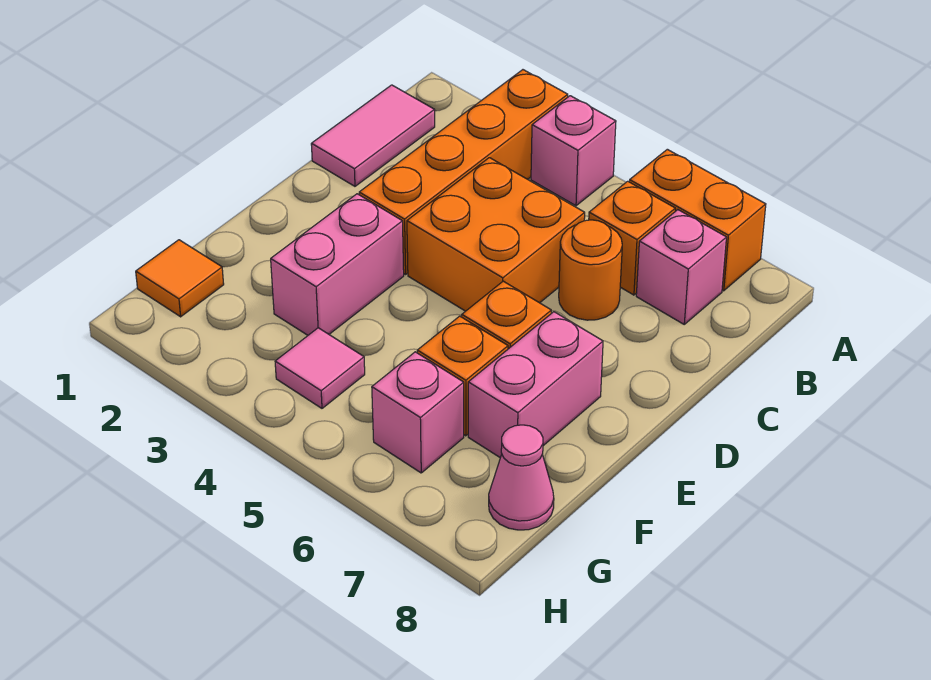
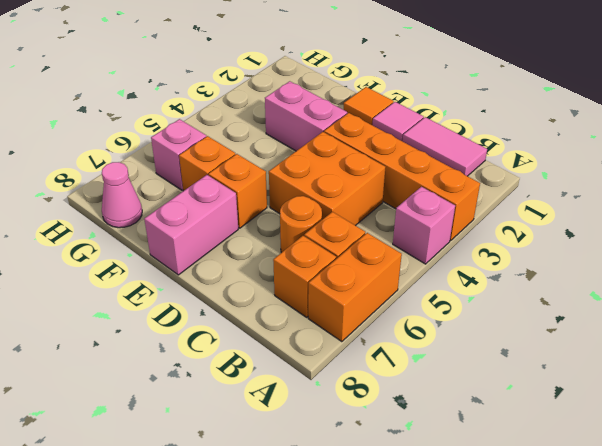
pink brick B7 level 1 -> orange brick B7 level 1
pink brick E7:F7 level 1 -> pink brick E7:E8 level 1
orange tile G1 level 1 -> orange tile E1 level 1
pink tile G4 level 1 -> pink tile D1 level 1

